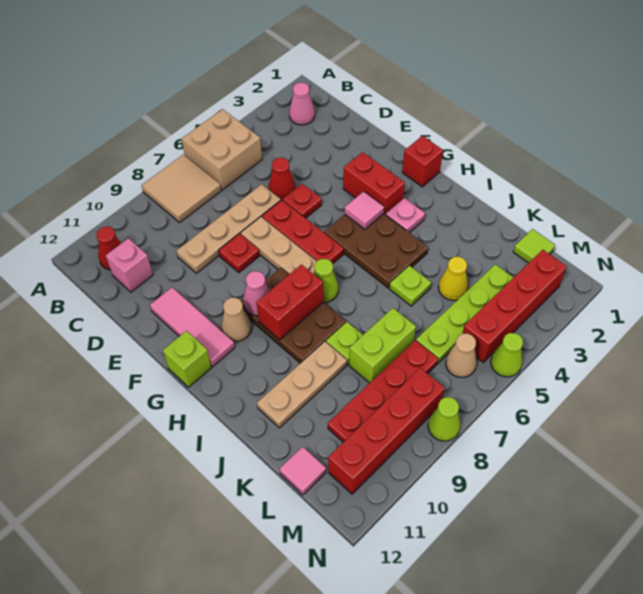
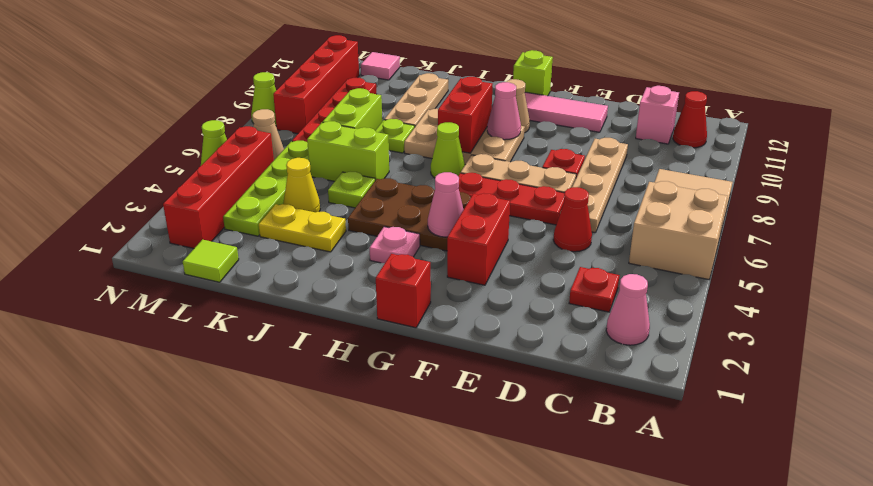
red plate E5 level 1 -> red plate C3 level 1
red brick F3:G3 level 1 -> red brick F3:F4 level 1
pink tile G4 level 2 -> pink cone G4 level 2
brown plate G8:I9 level 1 -> tan plate G8:I9 level 1
none -> yellow plate J3:K3 level 1
none -> lime brick J6:K6 level 1

